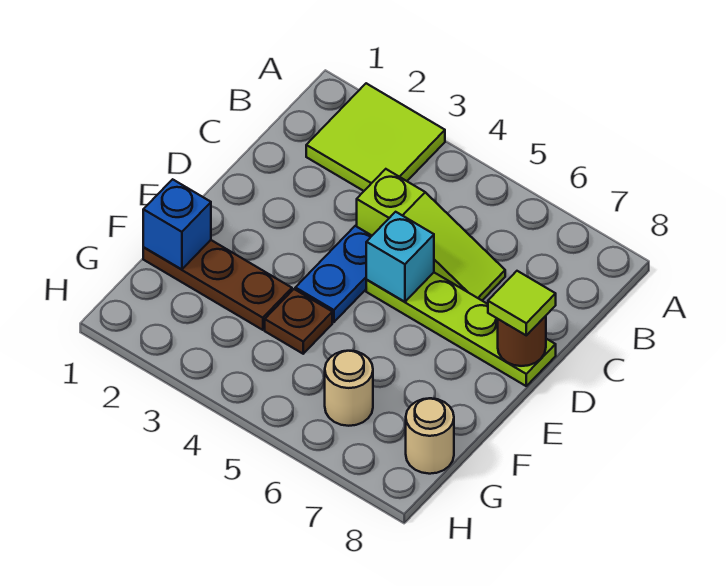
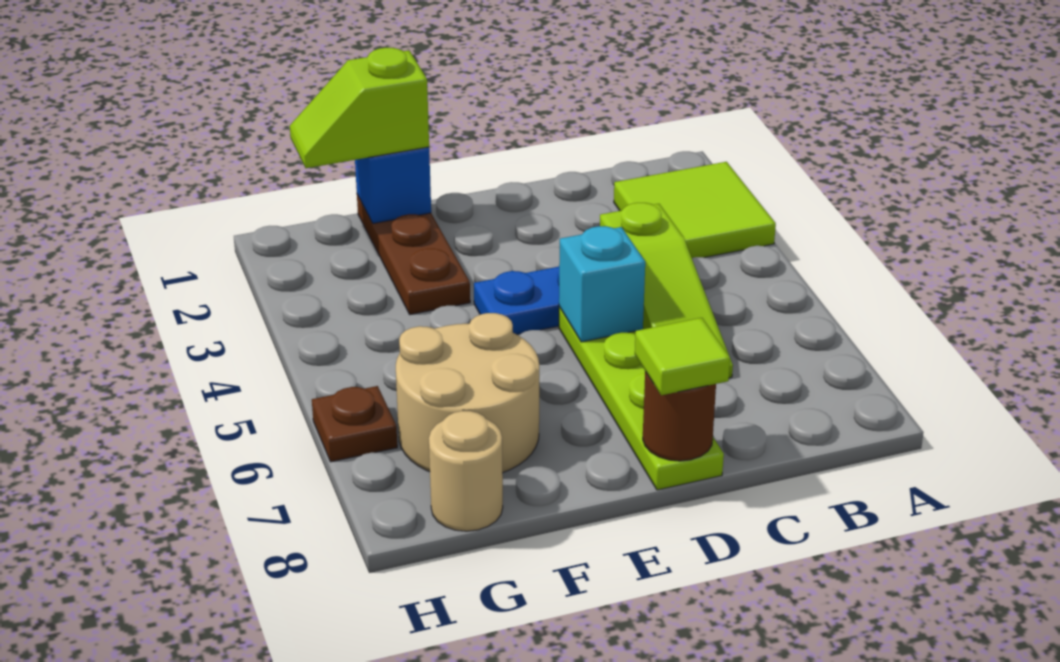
none -> lime slope F1:G1 level 3 top F
brown plate F4 level 1 -> brown plate H6 level 1
tan round brick G6 level 1 -> tan round brick F6:G7 level 1

